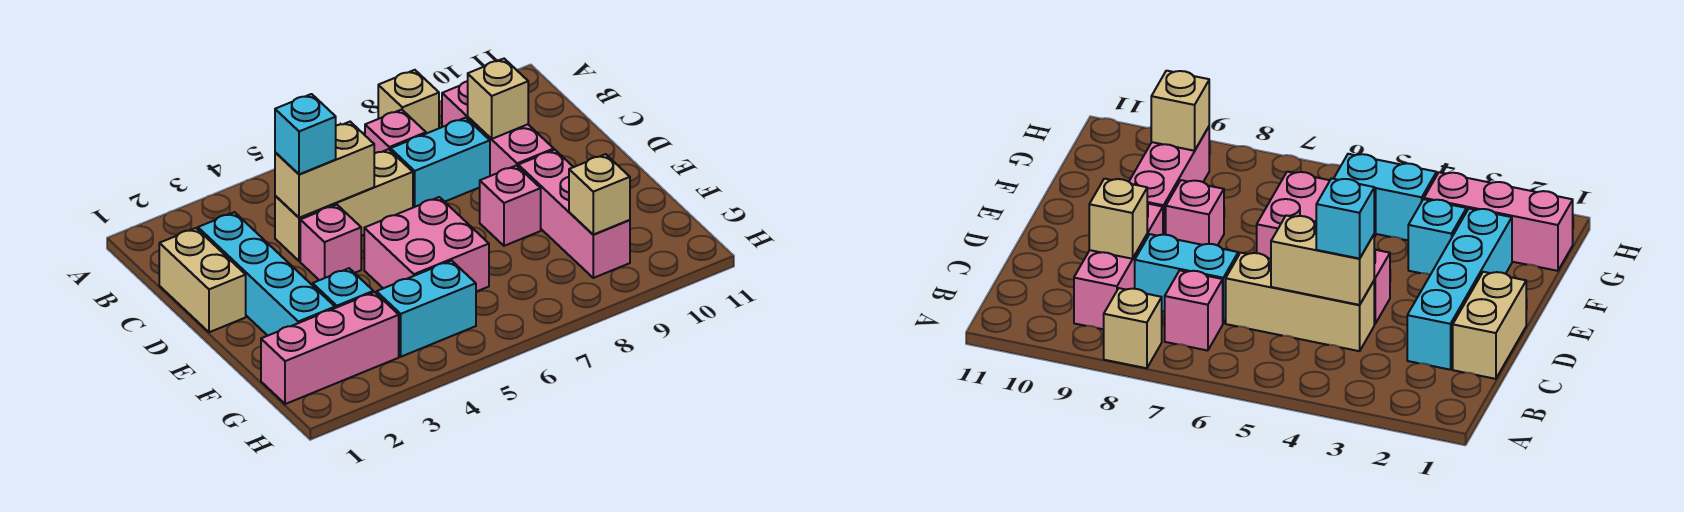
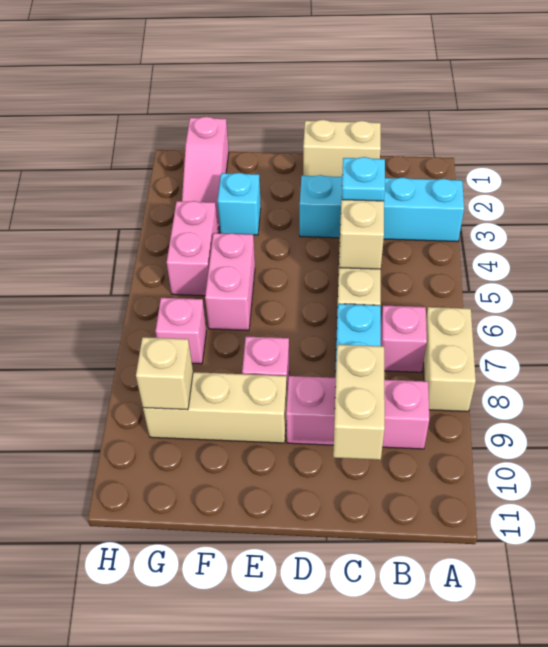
tan brick A8 level 1 -> tan brick A7:A8 level 1
cyan brick C2:F2 level 1 -> cyan brick A3:D3 level 1
cyan brick C4 level 3 -> cyan plate C4 level 3
tan brick C9 level 2 -> tan brick C9:C10 level 2
pink brick D4 level 1 -> pink brick G7 level 1
pink brick E5:F6 level 1 -> pink brick F5:F6 level 1
pink brick E9:G9 level 1 -> tan brick E9:G9 level 1
pink brick G1:G3 level 1 -> pink slope G1:G3 level 1 top 1
cyan brick G4:G5 level 1 -> pink brick G4:G5 level 1

